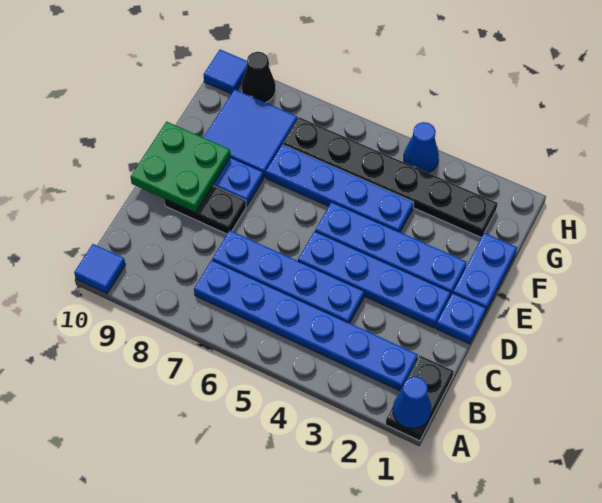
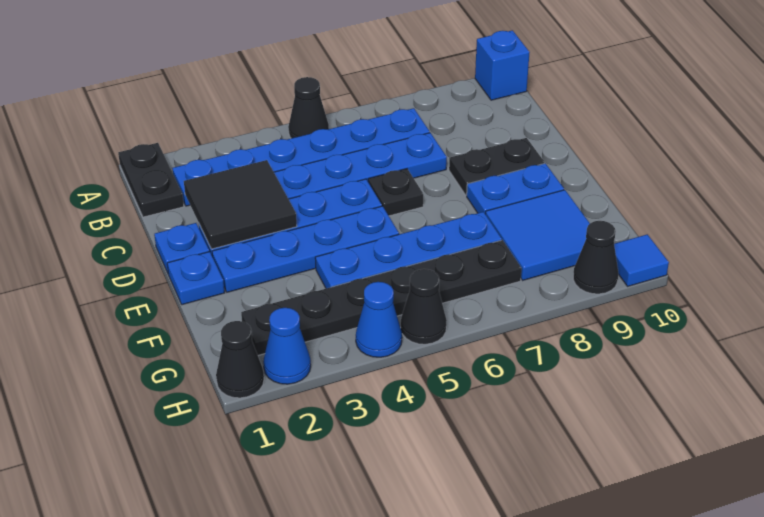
blue cone A1 level 2 -> blue cone H2 level 1
none -> black cone A5 level 1
blue tile A10 level 1 -> blue brick A10 level 1
none -> black tile C2:D3 level 2
none -> black plate D6 level 1
green plate D9:E10 level 2 -> none
blue plate E1:F1 level 1 -> blue plate E1 level 1
none -> black cone H1 level 1
none -> black cone H5 level 1

